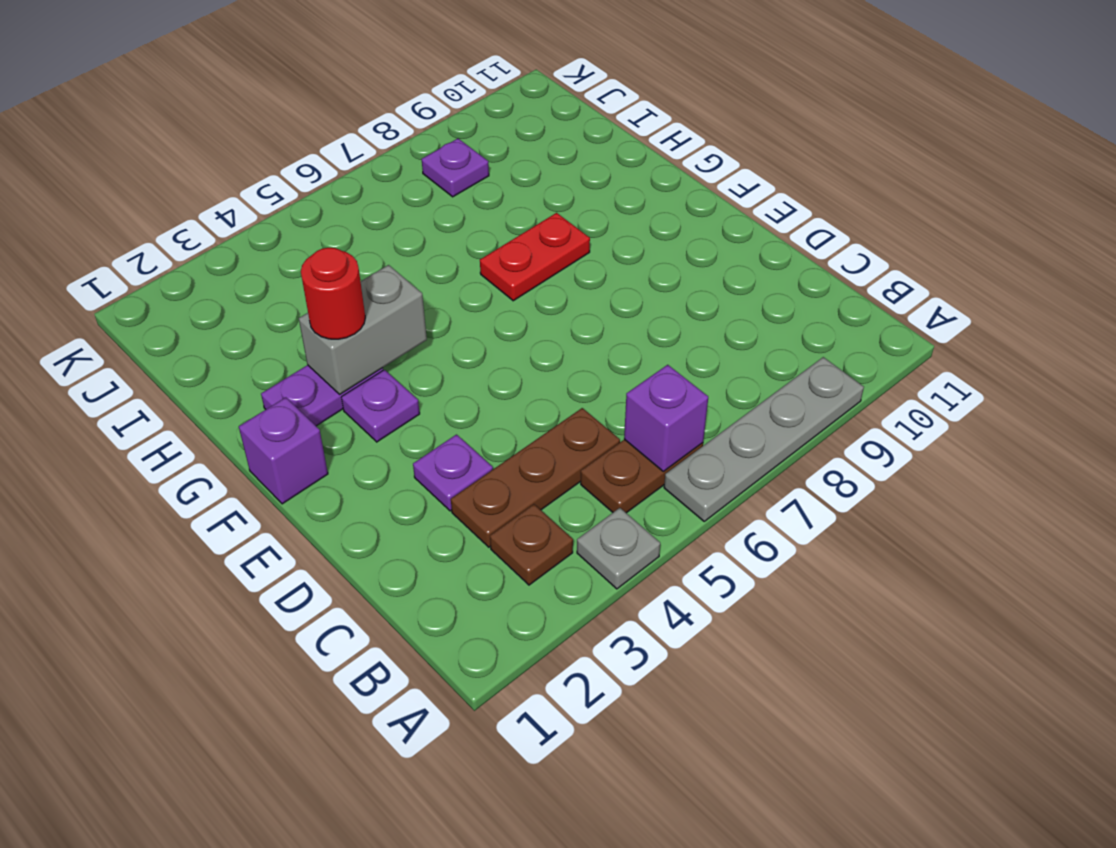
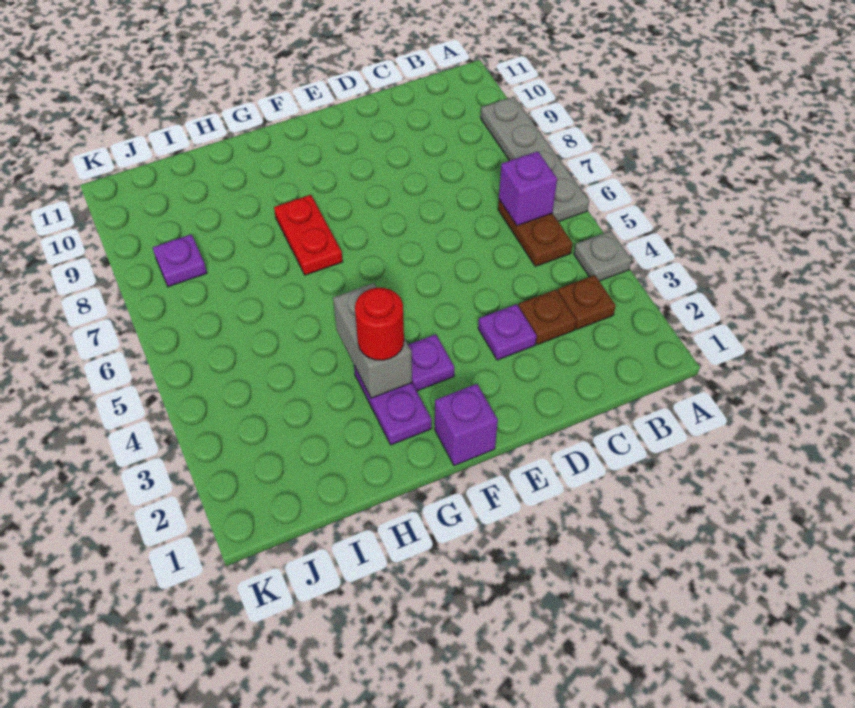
brown plate C3:C5 level 1 -> brown plate C3 level 1

